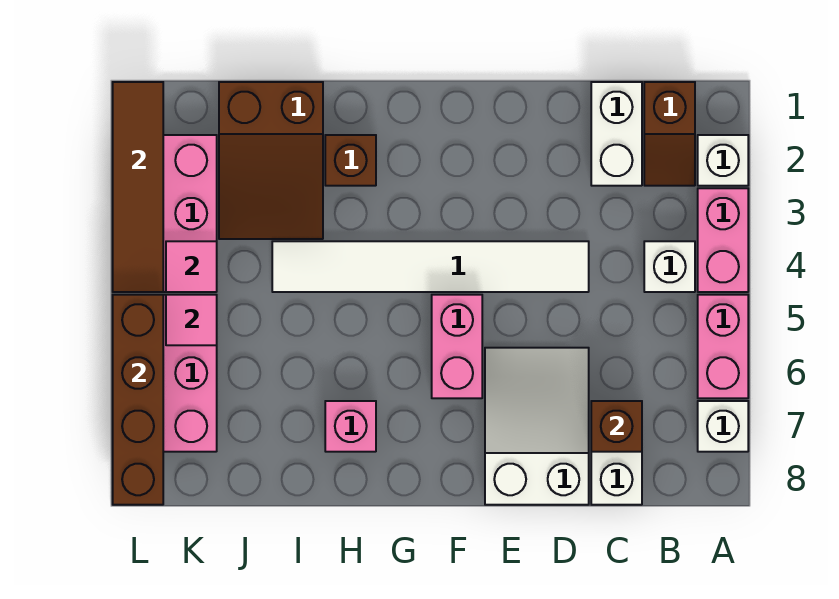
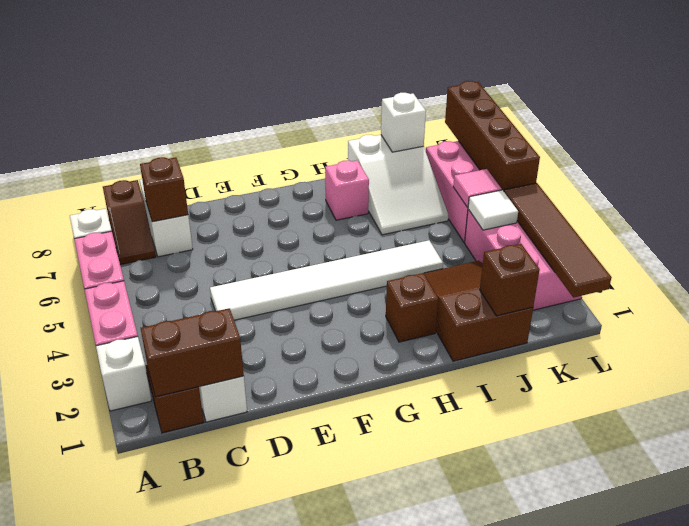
none -> brown brick B1:C1 level 2
white brick B4 level 1 -> white brick J8 level 2
none -> brown slope B7:B8 level 1 top 8
white slope D6:E8 level 1 top 8 -> white slope I6:J8 level 1 top 8
pink brick F5:F6 level 1 -> none
none -> brown brick J1 level 2
pink tile K4 level 2 -> white tile K4 level 2

